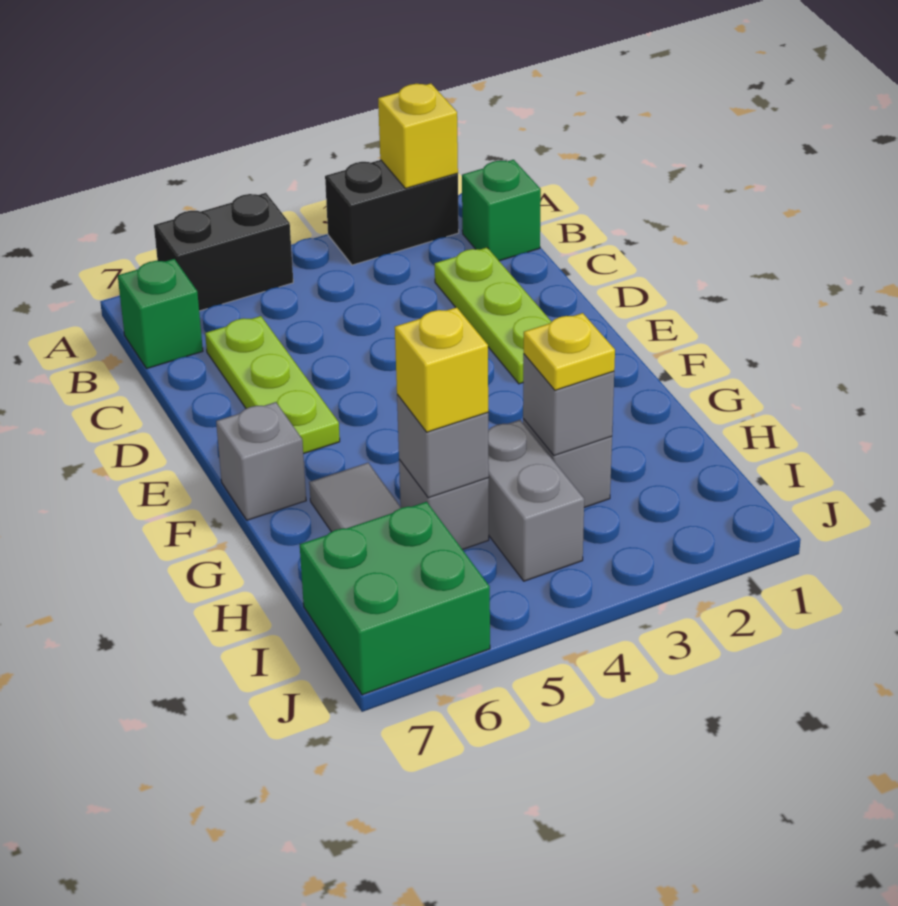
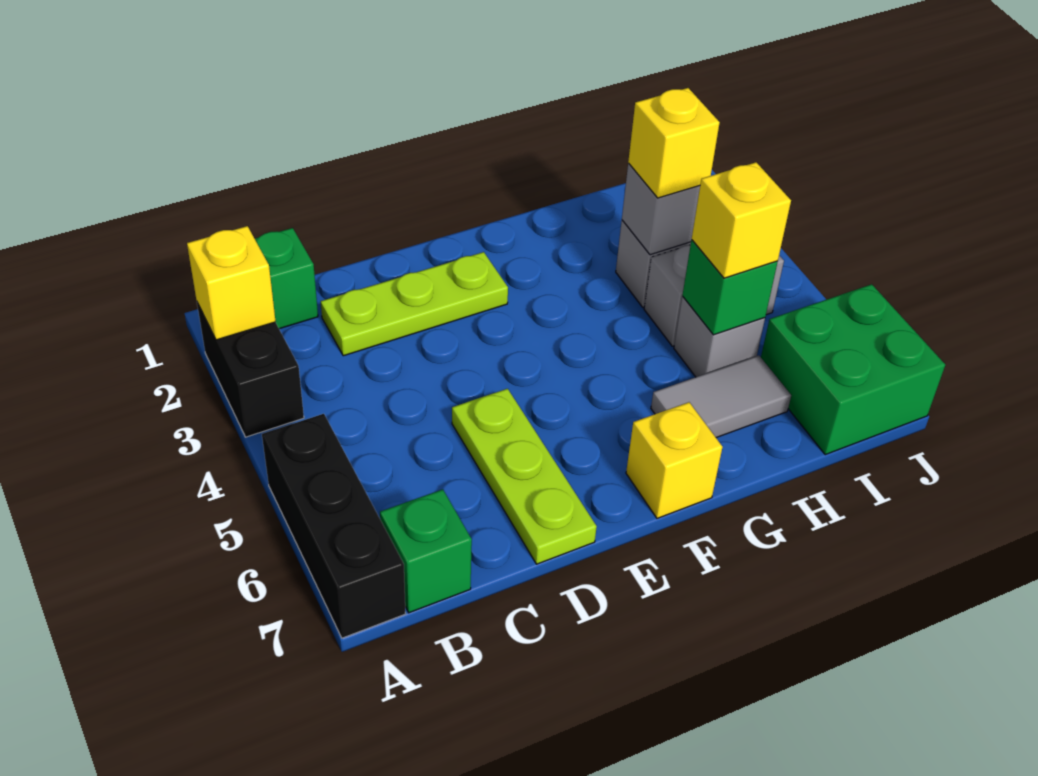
black brick A5:A6 level 1 -> black brick A5:A7 level 1
lime plate C6:E6 level 1 -> lime plate D5:D7 level 1
grey brick F7 level 1 -> yellow brick F7 level 1
yellow plate H3 level 3 -> yellow brick H3 level 3
grey brick H5 level 2 -> green brick H5 level 2

